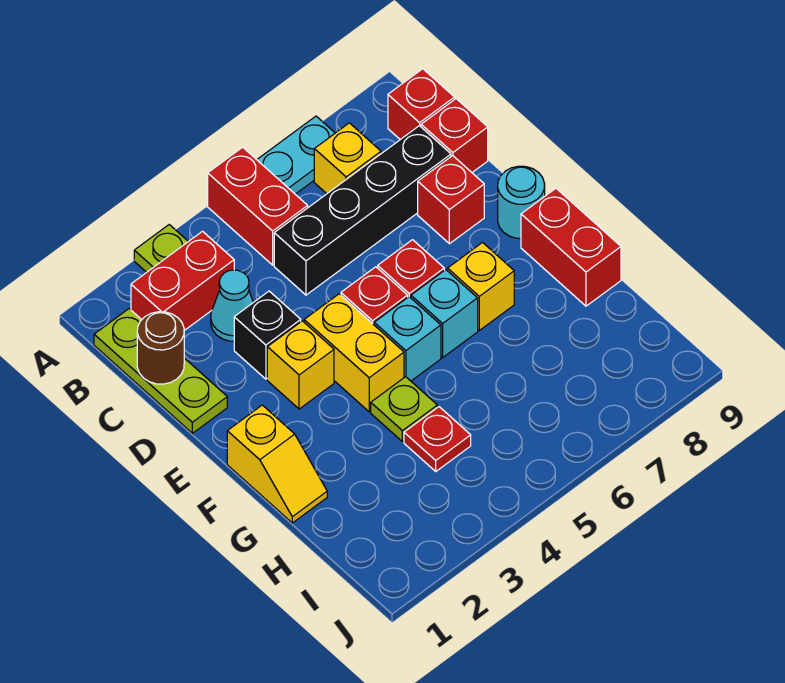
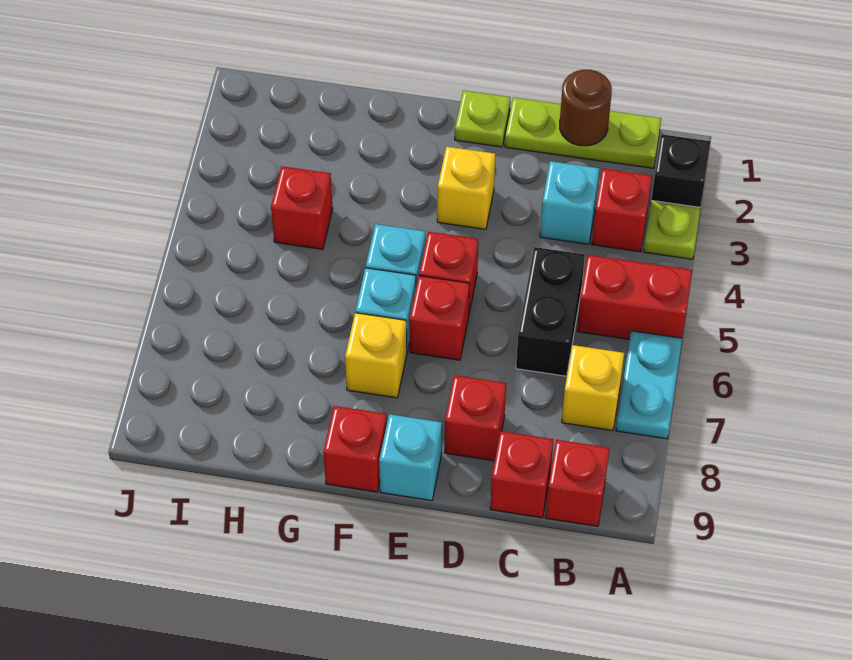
red brick B2:B3 level 1 -> red brick B3 level 1
cyan cone C3 level 1 -> cyan brick C3 level 1
black brick C5:C8 level 1 -> black brick C5:C6 level 1
black brick D3 level 1 -> black brick A2 level 1
yellow brick E4:F4 level 1 -> none
cyan round brick E9 level 1 -> cyan brick E9 level 1
yellow slope F1:G1 level 1 top F -> none
red brick F9:G9 level 1 -> red brick F9 level 1
lime plate G4 level 1 -> lime plate E1 level 1
red plate H4 level 1 -> red brick H4 level 1

